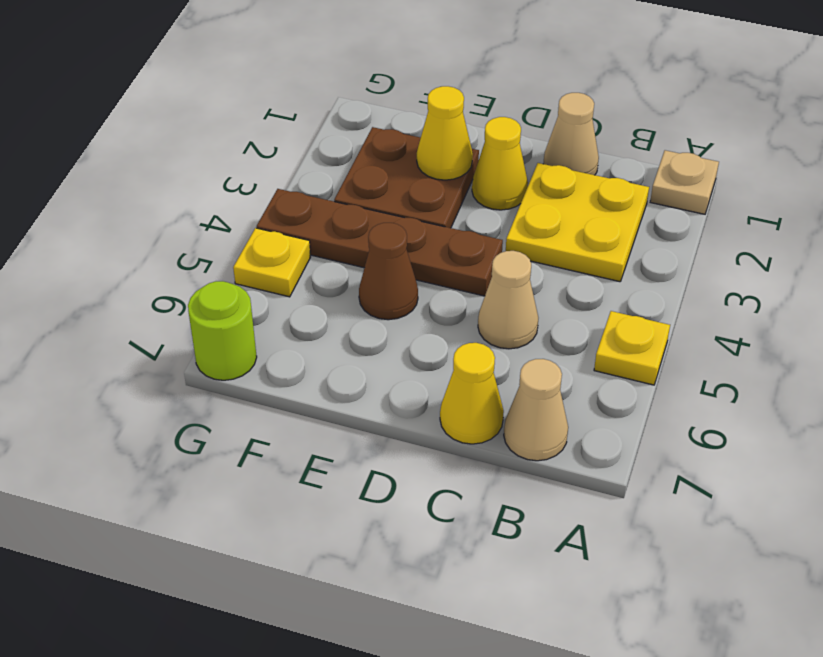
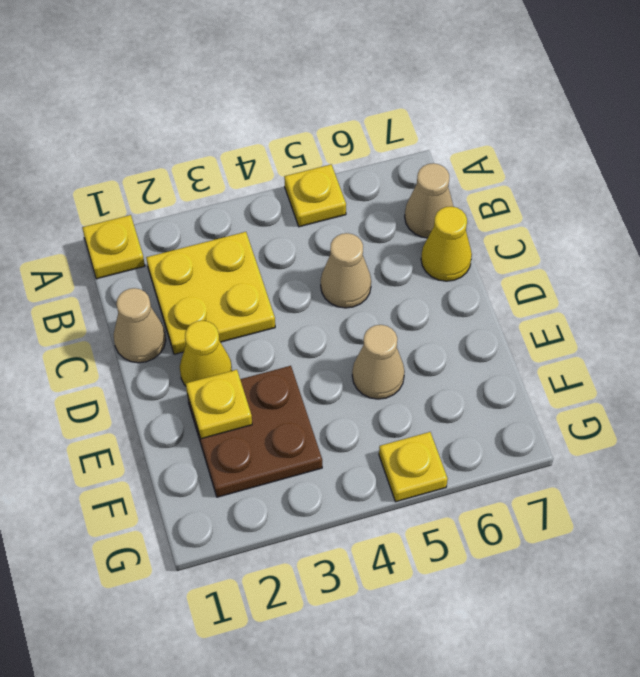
tan plate A1 level 1 -> yellow plate A1 level 1
brown plate D4:G4 level 1 -> none
yellow cone E2 level 2 -> yellow plate E2 level 2
brown cone E5 level 1 -> tan cone E5 level 1
lime round brick G7 level 1 -> none

